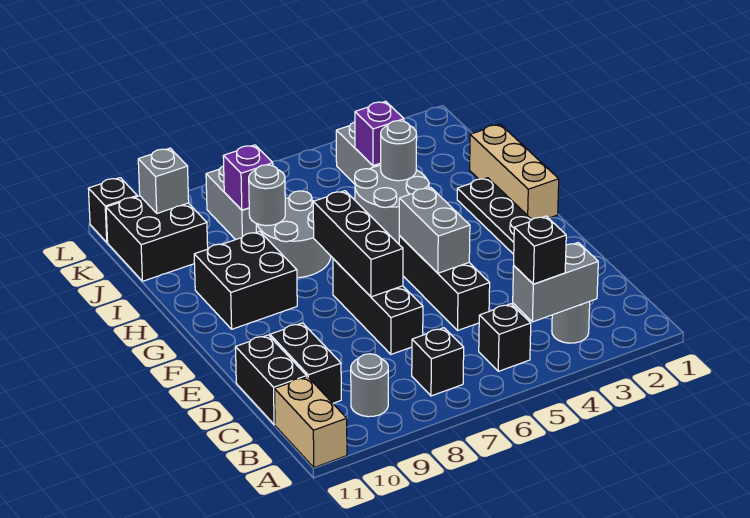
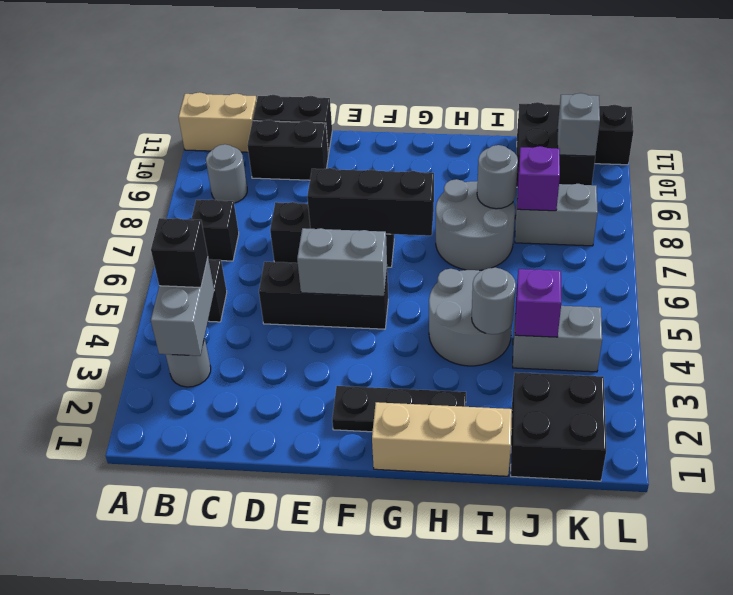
black brick G9:H10 level 1 -> black brick J1:K2 level 1

